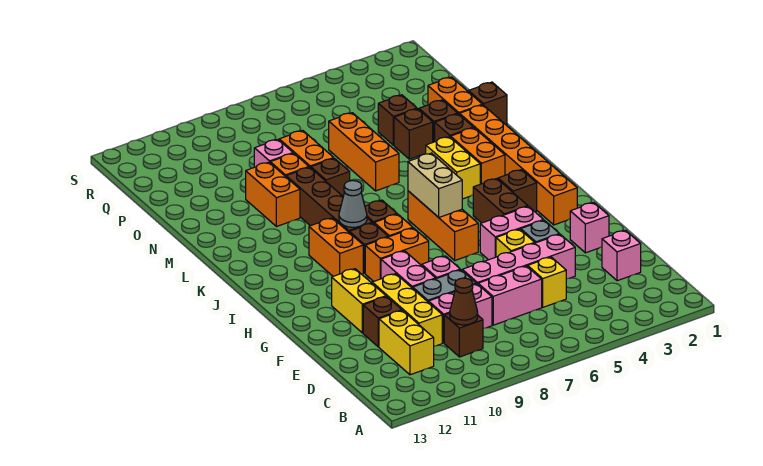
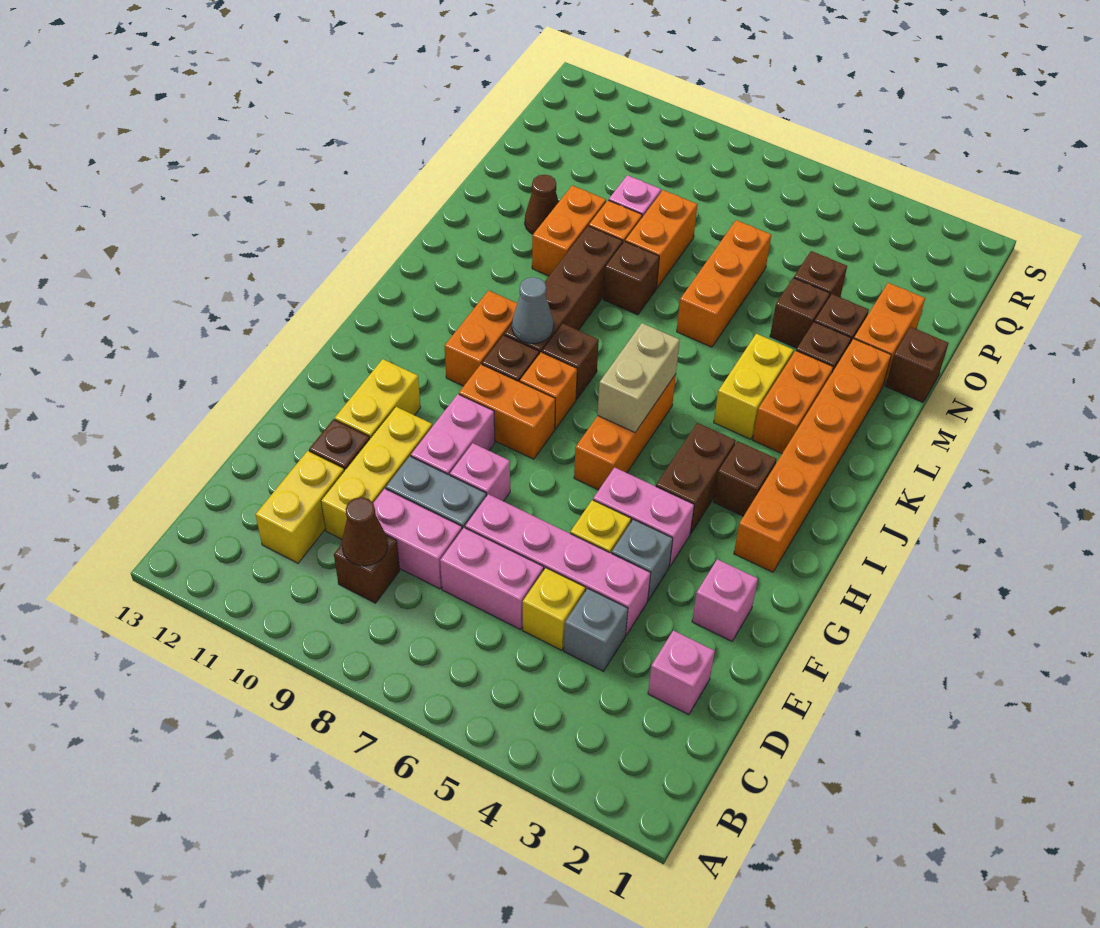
none -> grey brick D4 level 1
none -> brown cone N11 level 1

